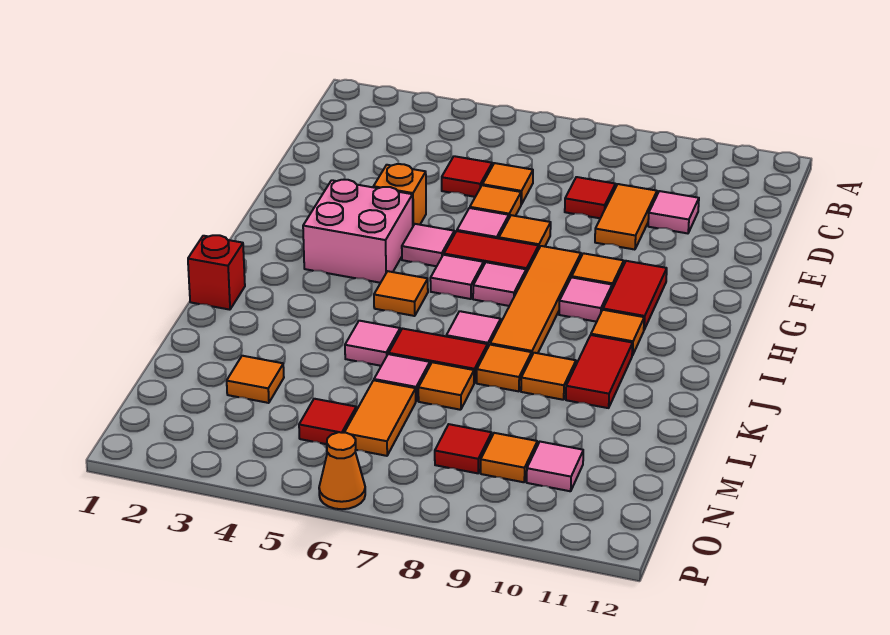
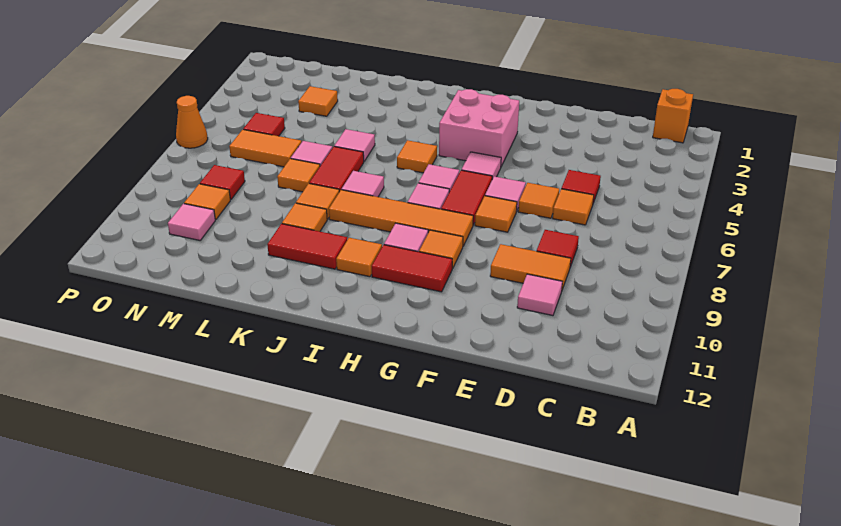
orange brick F4 level 1 -> orange brick B1 level 1
red brick J1 level 1 -> none

